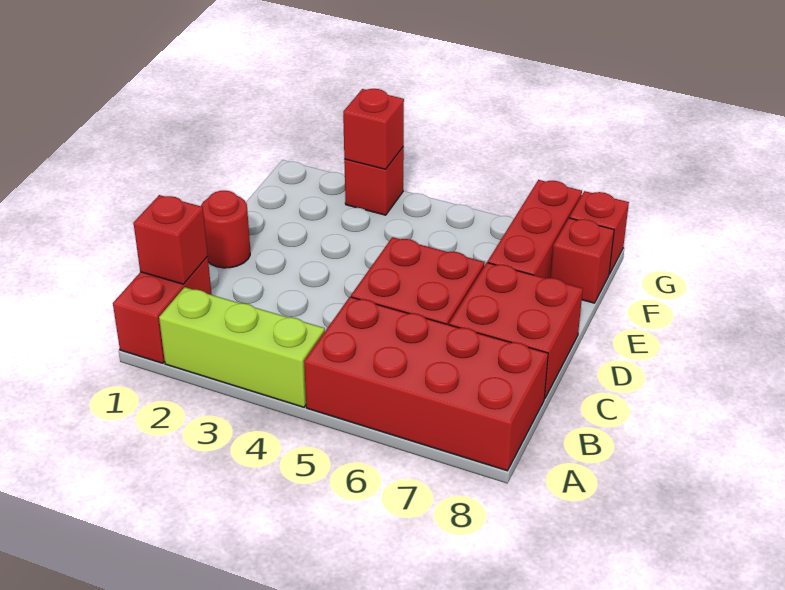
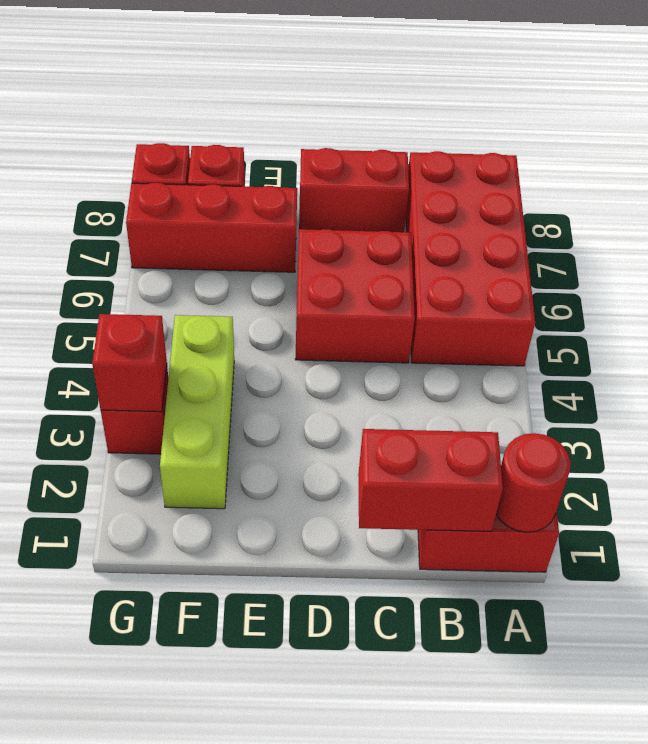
lime brick A2:A4 level 1 -> lime brick F2:F4 level 1
red brick B1 level 2 -> red brick B1:C1 level 2
red brick C7:D8 level 1 -> red brick C8:D8 level 1
red round brick D1 level 1 -> red round brick A1 level 2

